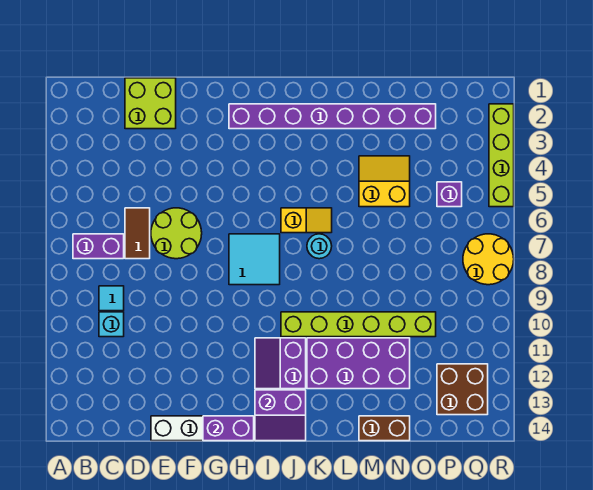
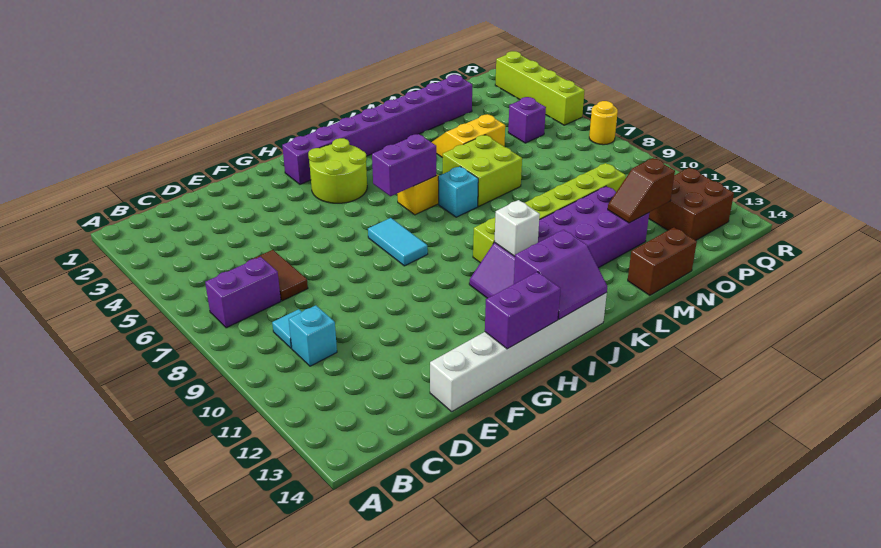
lime brick D1:E2 level 1 -> lime brick L6:M7 level 1
lime round brick E6:F7 level 1 -> lime round brick H3:I4 level 1
cyan tile H7:I8 level 1 -> cyan tile H7:H8 level 1
none -> purple brick I6:J6 level 2
none -> white brick J11 level 2
cyan round brick K7 level 1 -> cyan brick K7 level 1
none -> brown slope N12:O12 level 2 top O
yellow round brick Q7:R8 level 1 -> yellow round brick R7 level 1

